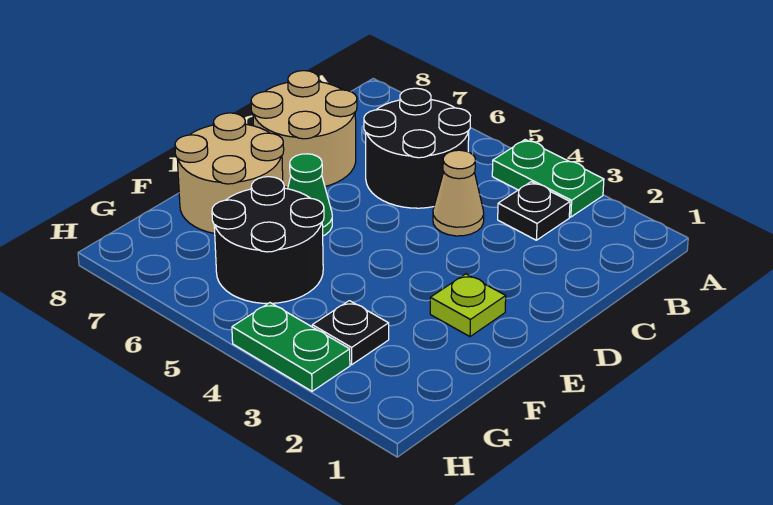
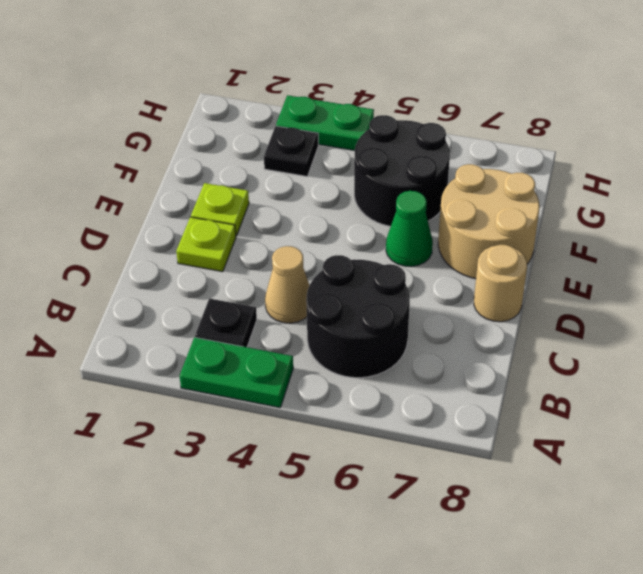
tan round brick C7:D8 level 1 -> tan round brick D8 level 1
none -> lime plate D2 level 1

